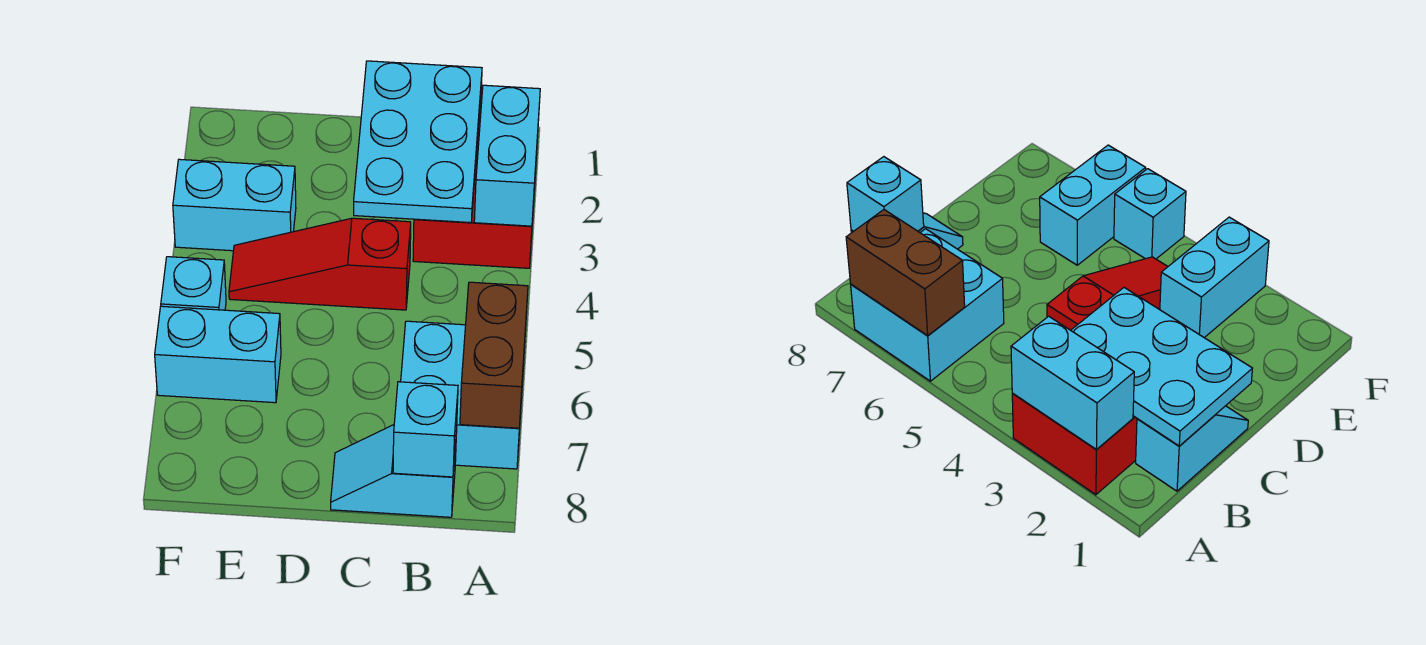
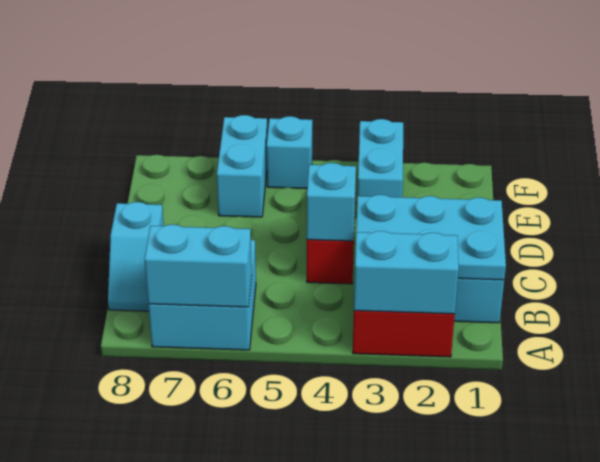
brown brick A6:A7 level 2 -> cyan brick A6:A7 level 2
cyan slope B8:C8 level 1 top B -> cyan slope B8:C8 level 1 top C
cyan brick B8 level 2 -> cyan brick C4 level 2

